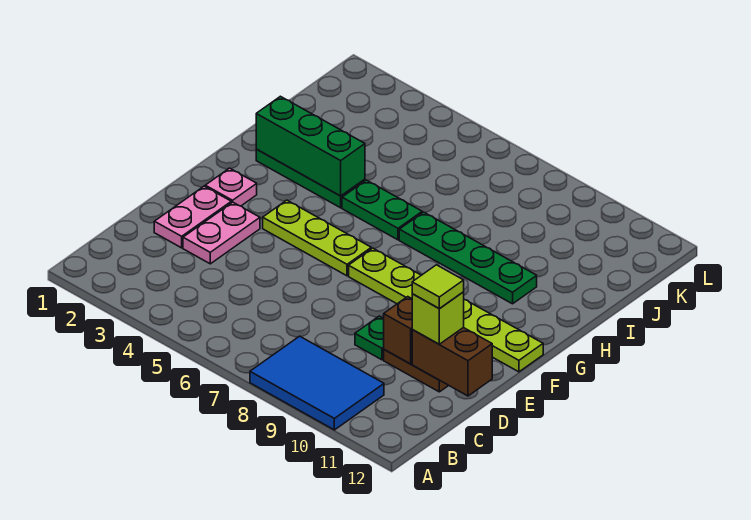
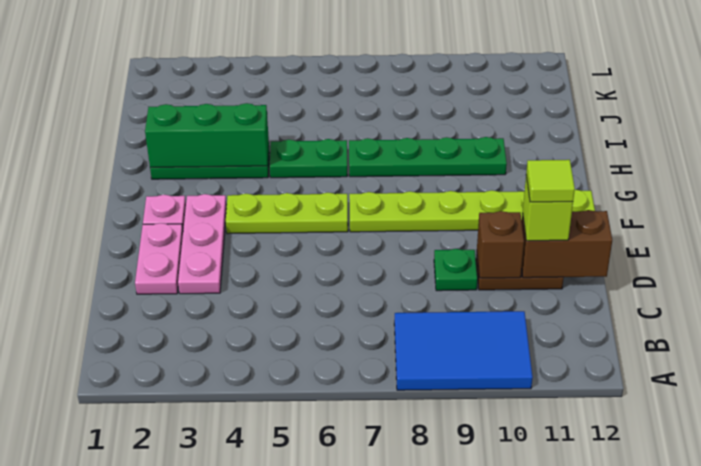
pink plate D3:E3 level 1 -> pink plate D3:F3 level 1

